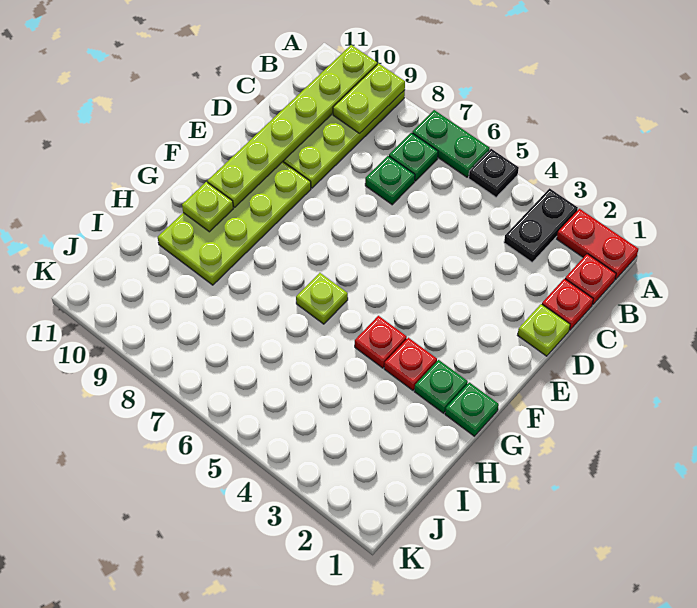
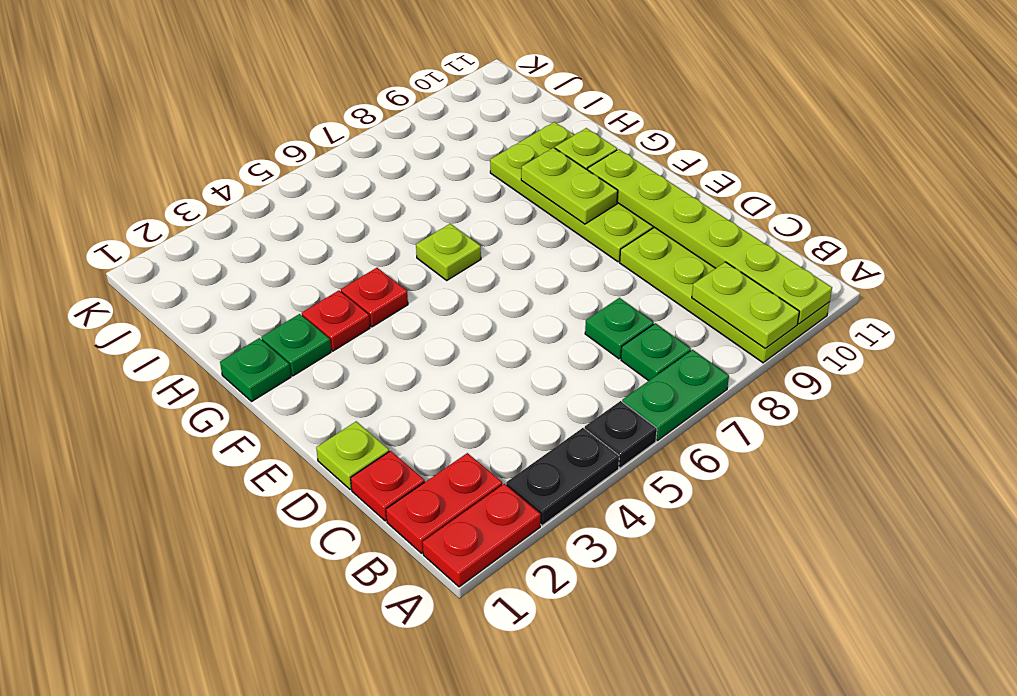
black plate A3:B3 level 1 -> black plate A3:A4 level 1
red plate B1 level 1 -> red plate B1:B2 level 1
none -> lime plate F9:G9 level 2

